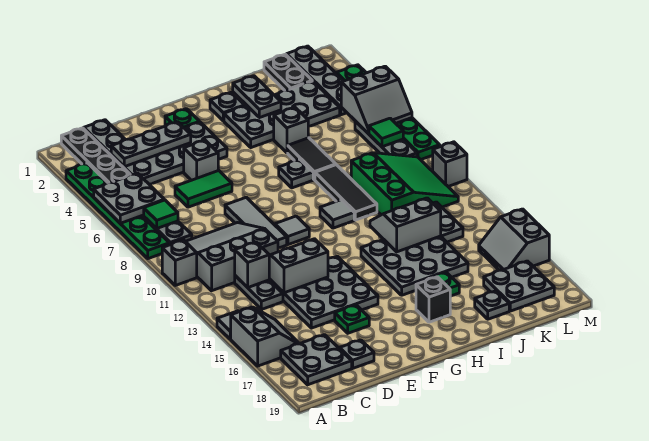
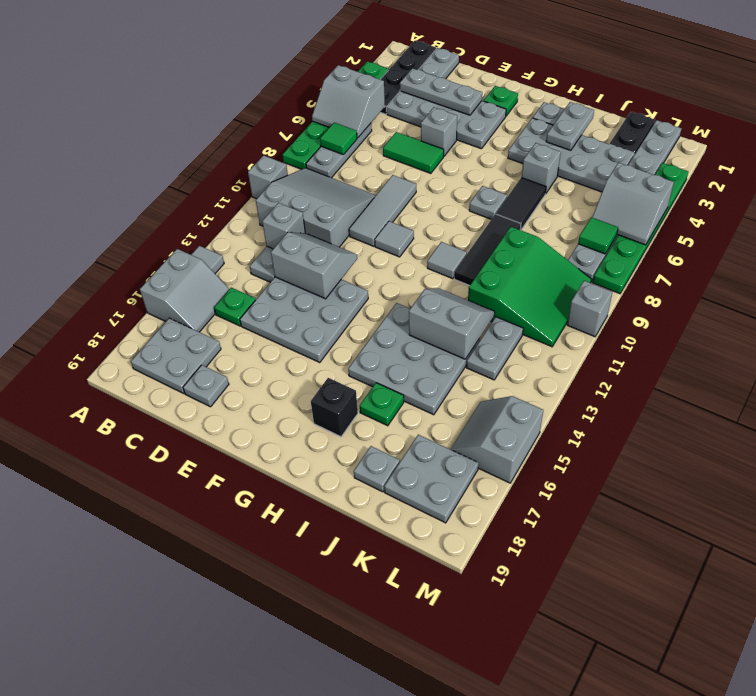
grey plate A5:B6 level 2 -> grey slope A5:B6 level 2 top 5
green plate E16 level 1 -> green plate C15 level 1

